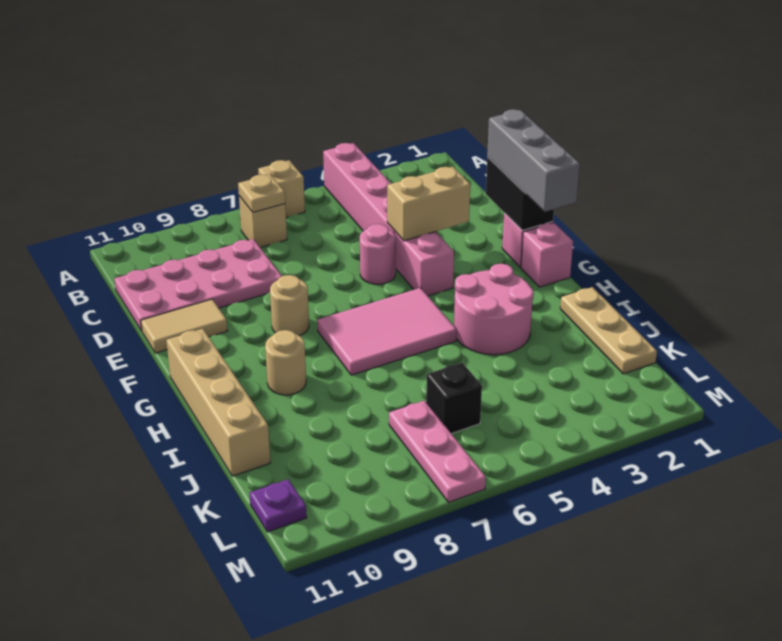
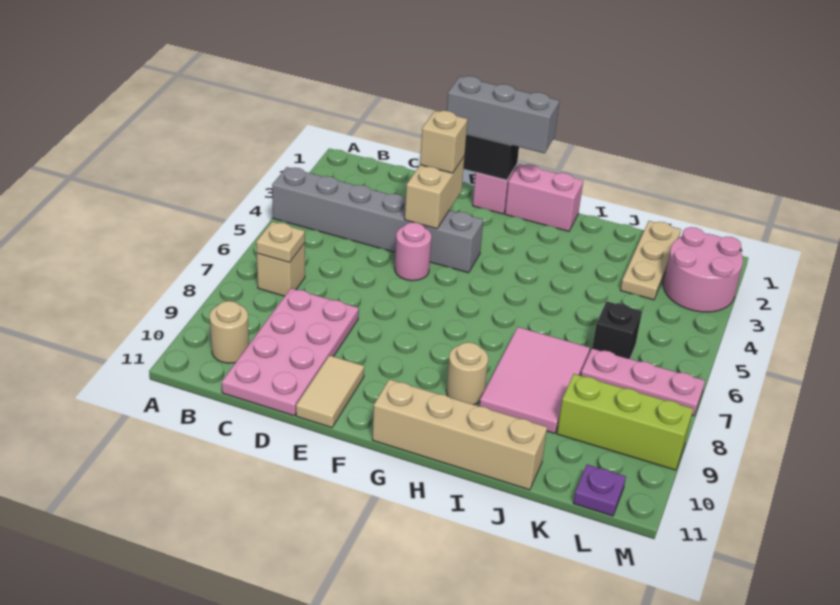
pink brick A4:F4 level 1 -> grey brick A4:F4 level 1
tan brick A6 level 1 -> tan brick E3 level 3
tan round brick F8 level 1 -> tan round brick B10 level 1
pink brick G1 level 1 -> pink brick G1:H1 level 1
pink tile G5:H7 level 1 -> pink tile I7:J9 level 1
pink round brick H3:I4 level 1 -> pink round brick L2:M3 level 1
tan plate I1:K1 level 1 -> tan plate K1:K3 level 1
none -> lime brick K9:M9 level 1

